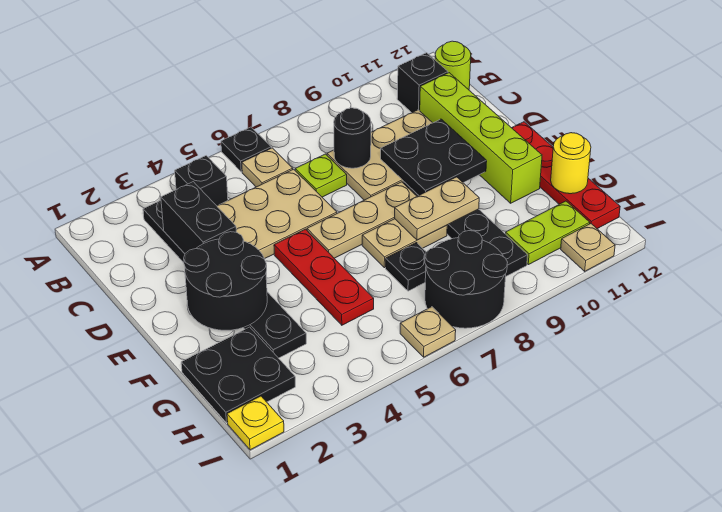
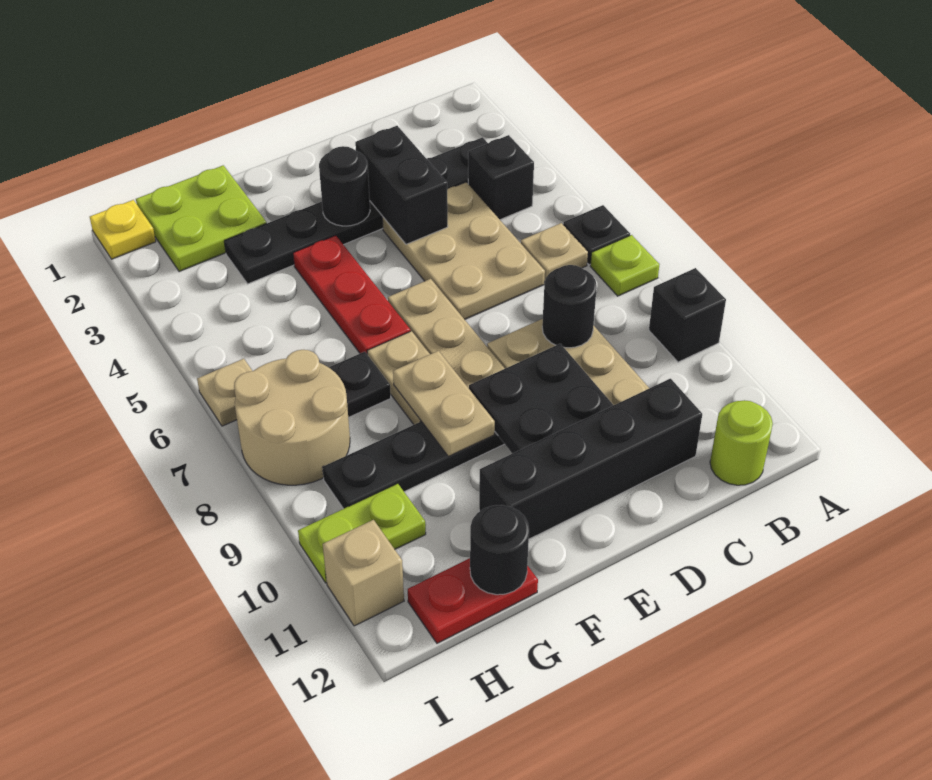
black brick B11 level 1 -> black brick A9 level 1
black brick C3:D3 level 2 -> black brick D3:D4 level 2
lime plate C7 level 1 -> lime plate A7 level 1
lime brick C11:F11 level 1 -> black brick C11:F11 level 1
black round brick E2:F3 level 2 -> black round brick E3 level 2
red plate E5:G5 level 1 -> red plate F4:F6 level 1
red plate E12:H12 level 1 -> red plate G12:H12 level 1
black plate G1:H2 level 1 -> lime plate G1:H2 level 1
yellow round brick G12 level 2 -> black round brick G12 level 2
black round brick H7:I8 level 1 -> tan round brick H7:I8 level 1
lime plate H10:H11 level 1 -> lime plate H10:I10 level 1
tan plate I11 level 1 -> tan brick I11 level 1

